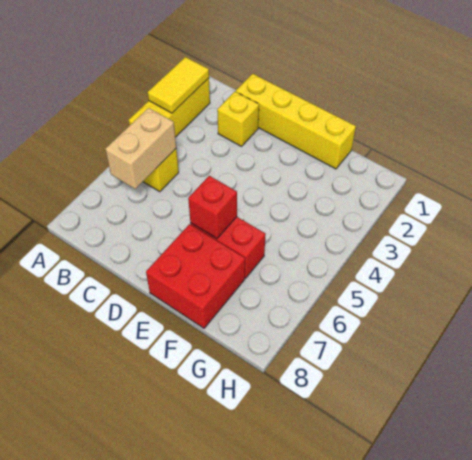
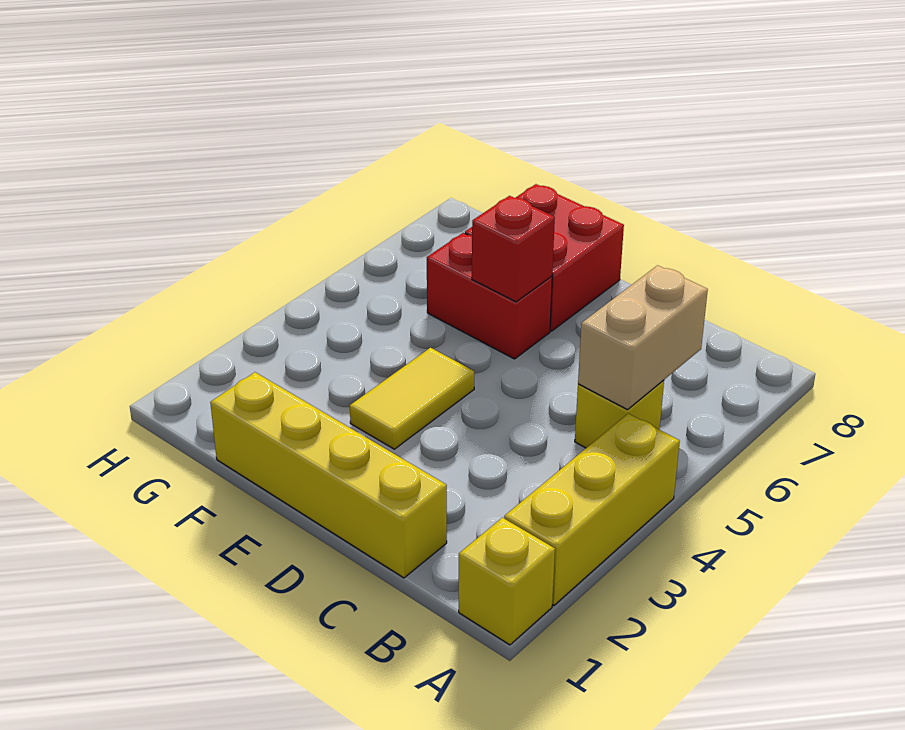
yellow tile A2:A3 level 2 -> yellow tile E3:E4 level 1
yellow brick C2 level 1 -> yellow brick A1 level 1

